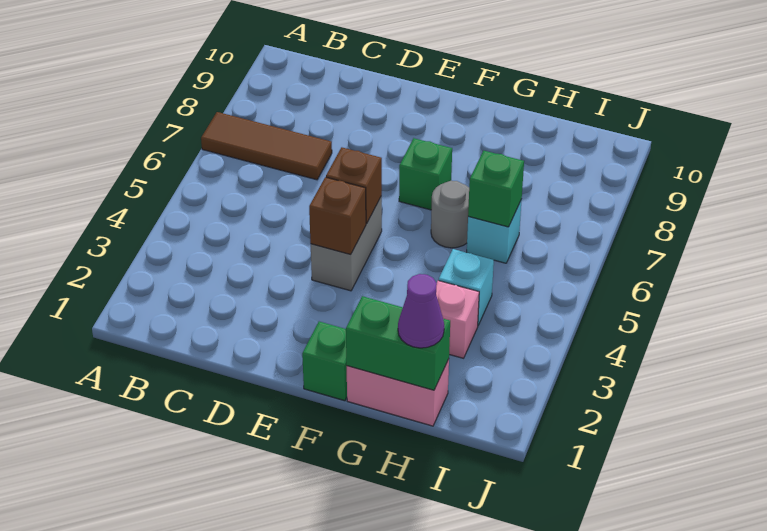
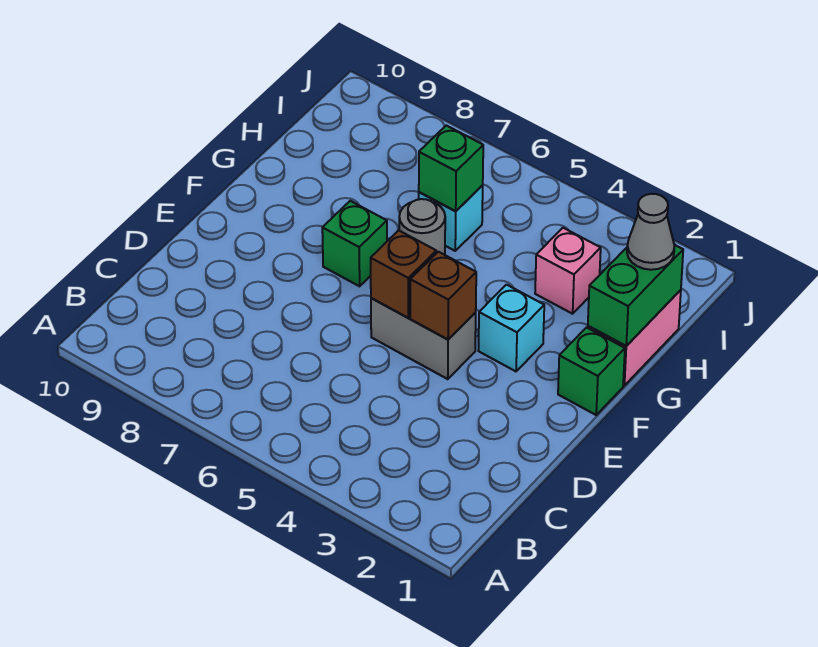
brown tile A7:C7 level 1 -> none
purple cone H1 level 3 -> grey cone H1 level 3
cyan brick H4 level 1 -> cyan brick F3 level 1

